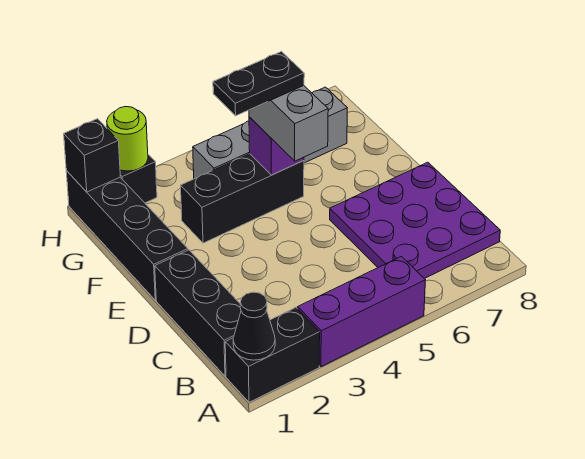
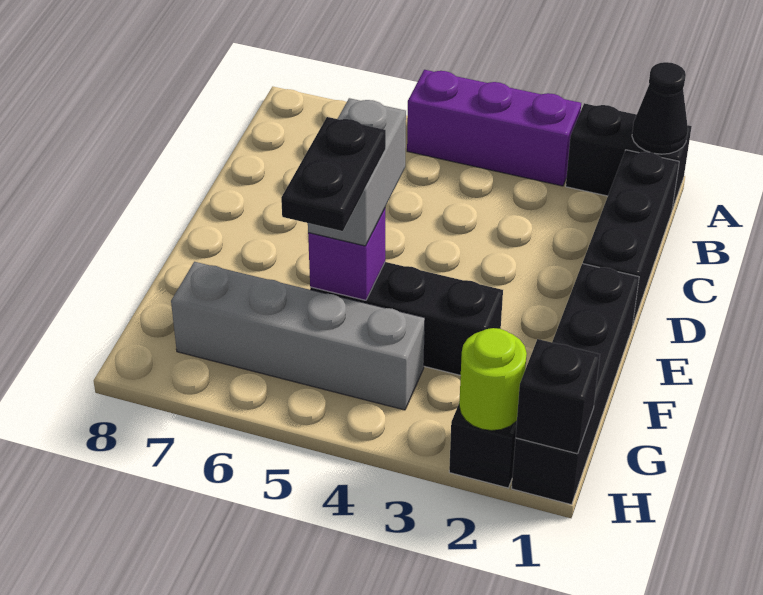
purple plate B6:D8 level 1 -> none
black plate F4:F5 level 4 -> black plate F5:G5 level 4

